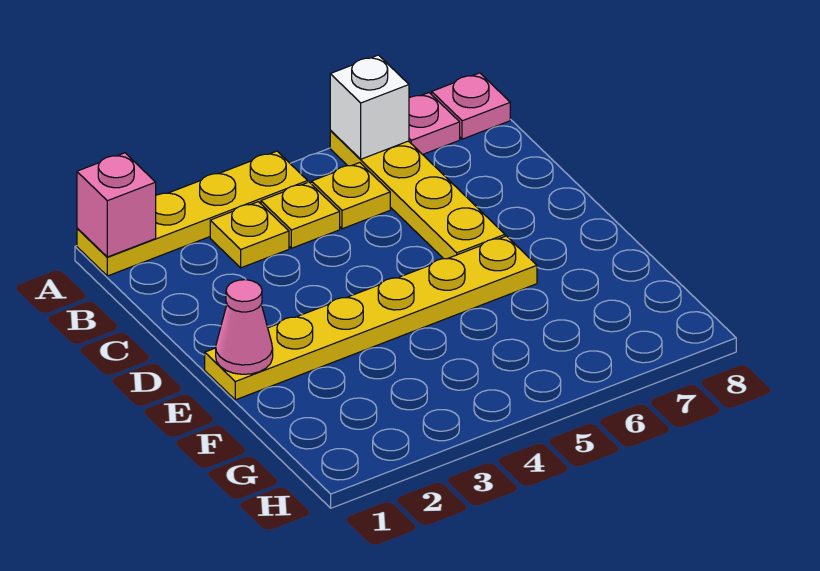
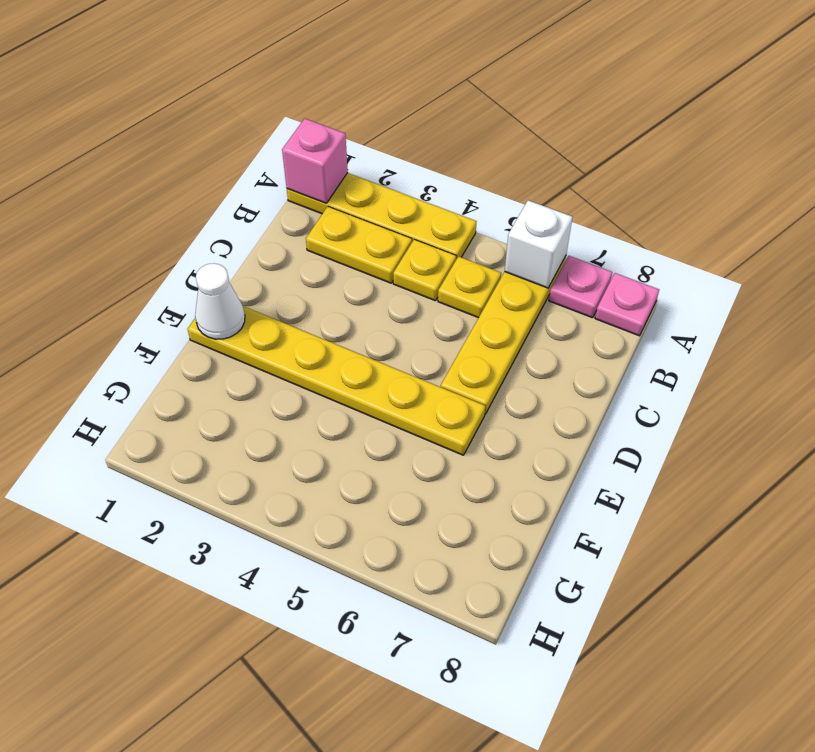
yellow plate B3 level 1 -> yellow plate B2:B3 level 1
pink cone E1 level 2 -> white cone E1 level 2

